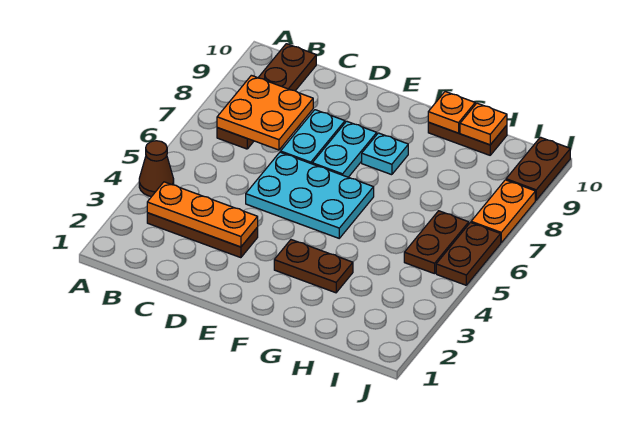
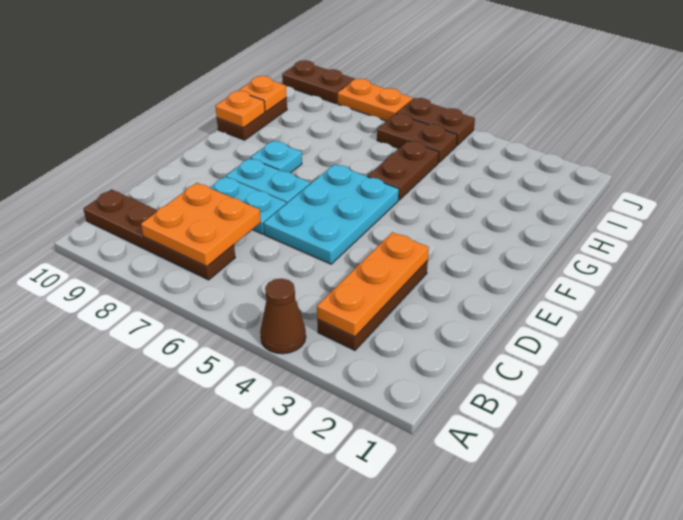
brown plate F3:G3 level 1 -> brown plate G5:H5 level 1

